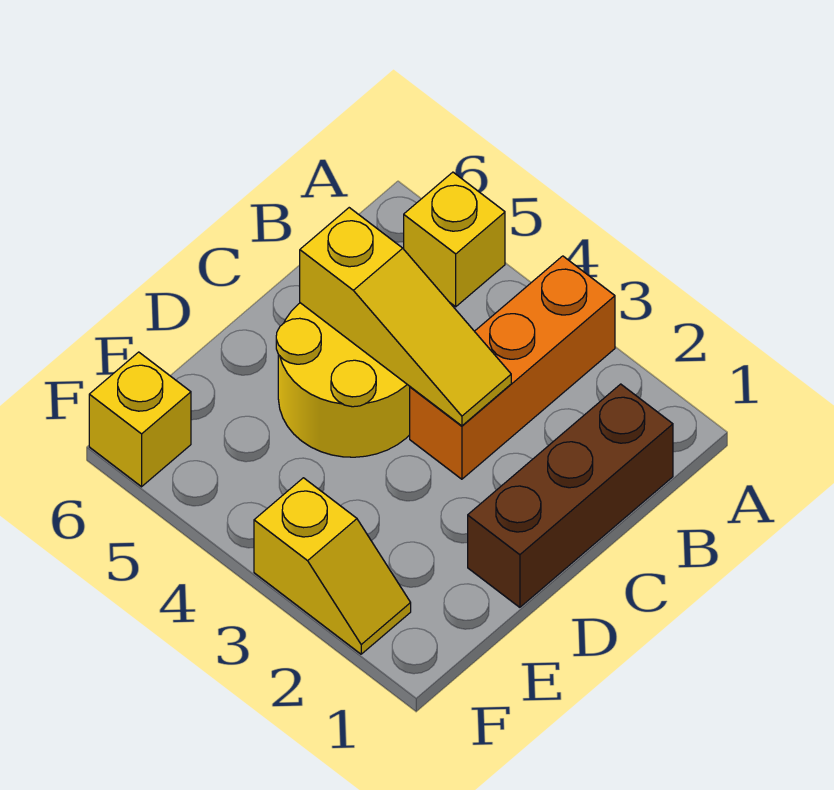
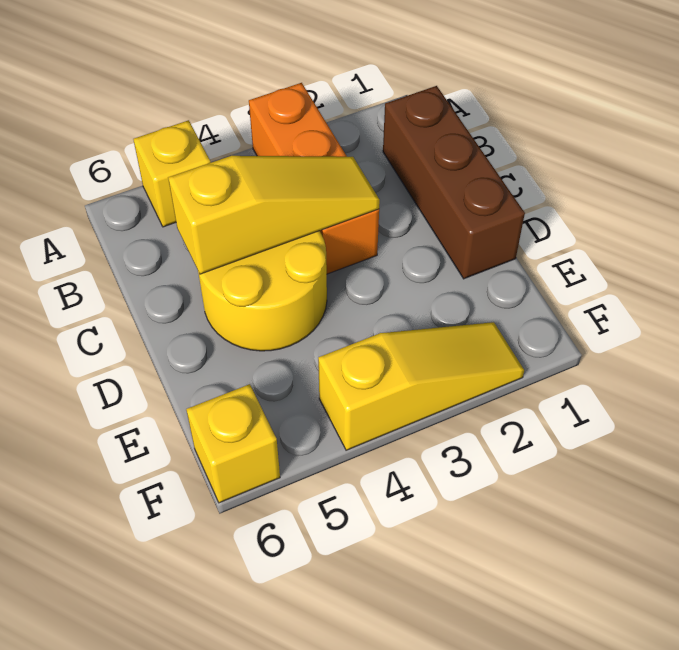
yellow slope F2:F3 level 1 top 3 -> yellow slope F2:F4 level 1 top 4

